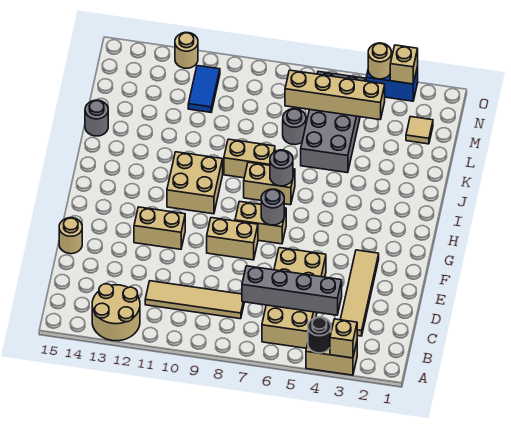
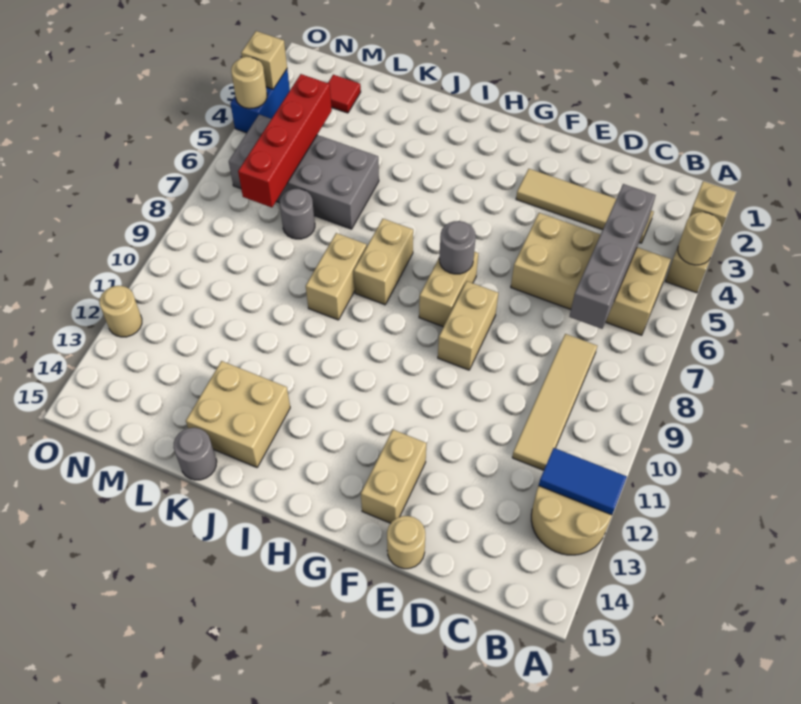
black round brick A4 level 2 -> tan round brick A4 level 2
tan brick F11:F12 level 1 -> tan brick F13:F14 level 1
tan brick H10:I11 level 1 -> tan brick J13:K14 level 1
grey round brick I7 level 2 -> none
tan tile M2 level 1 -> red tile M2 level 1
tan brick M4:M7 level 2 -> red brick M4:M7 level 2
blue tile M11:N11 level 1 -> blue tile A12:B12 level 2

